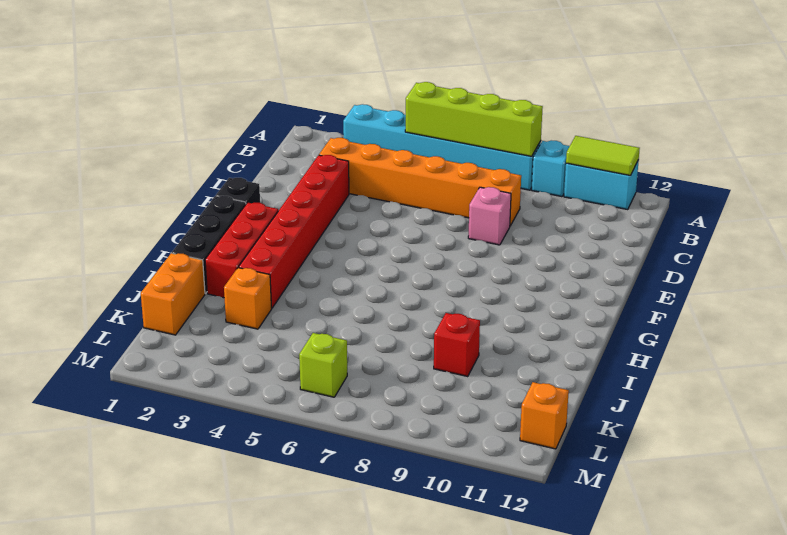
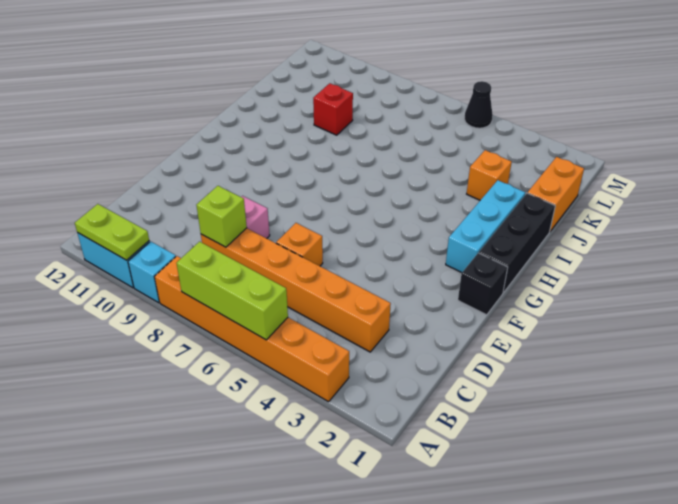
cyan brick A3:A8 level 1 -> orange brick A3:A8 level 1
lime brick A5:A8 level 2 -> lime brick A5:A7 level 2
lime tile A10:A11 level 2 -> lime plate A10:A11 level 2
red brick D3:I3 level 1 -> none
red brick G2:I2 level 1 -> cyan brick G2:I2 level 1
lime brick L6 level 1 -> lime brick C8 level 2
orange brick L12 level 1 -> orange brick D6 level 1
none -> black cone M5 level 1

